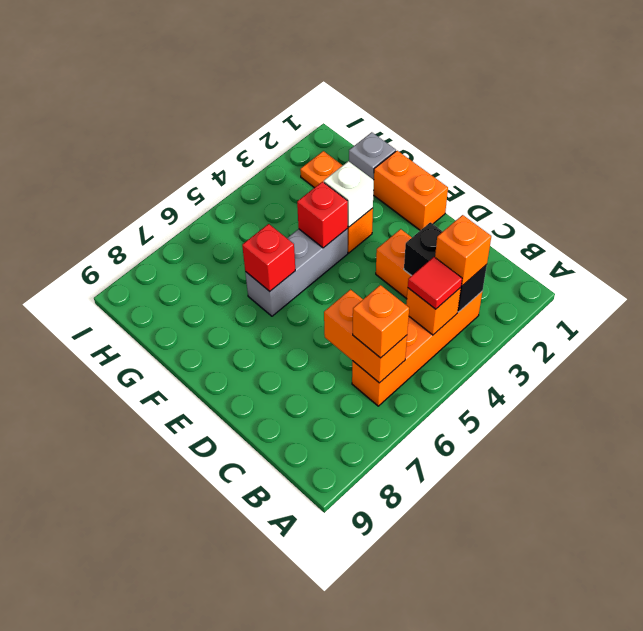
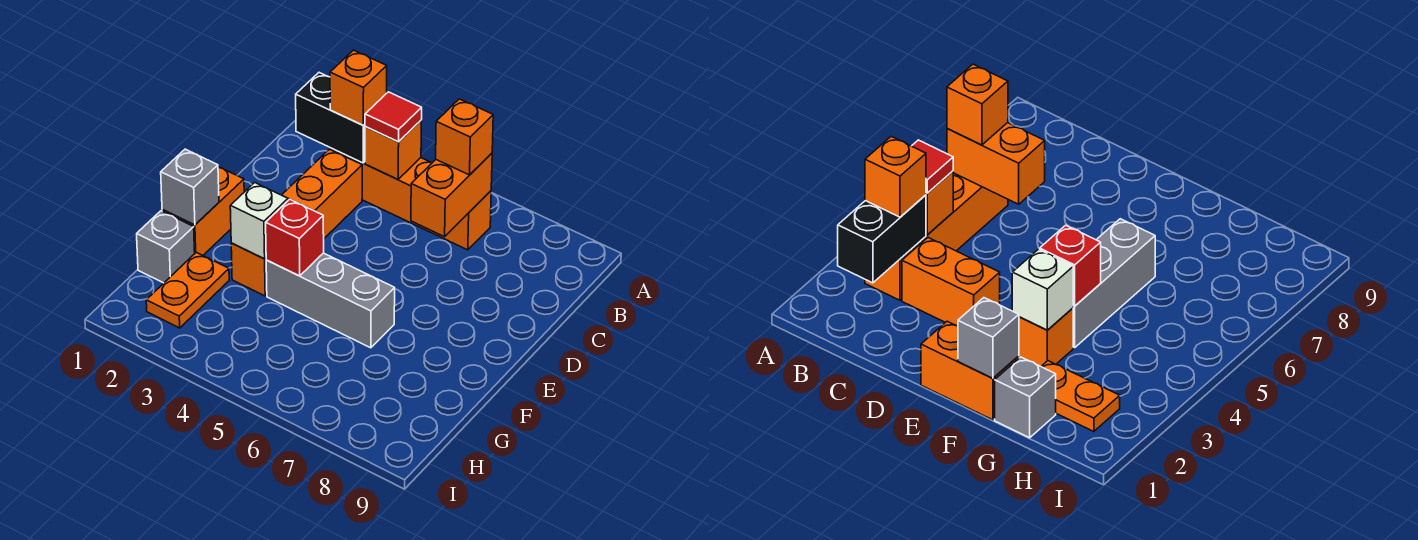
black brick B3:C3 level 2 -> black brick B2:B3 level 2
none -> grey brick F1 level 2
red brick F6 level 2 -> none

